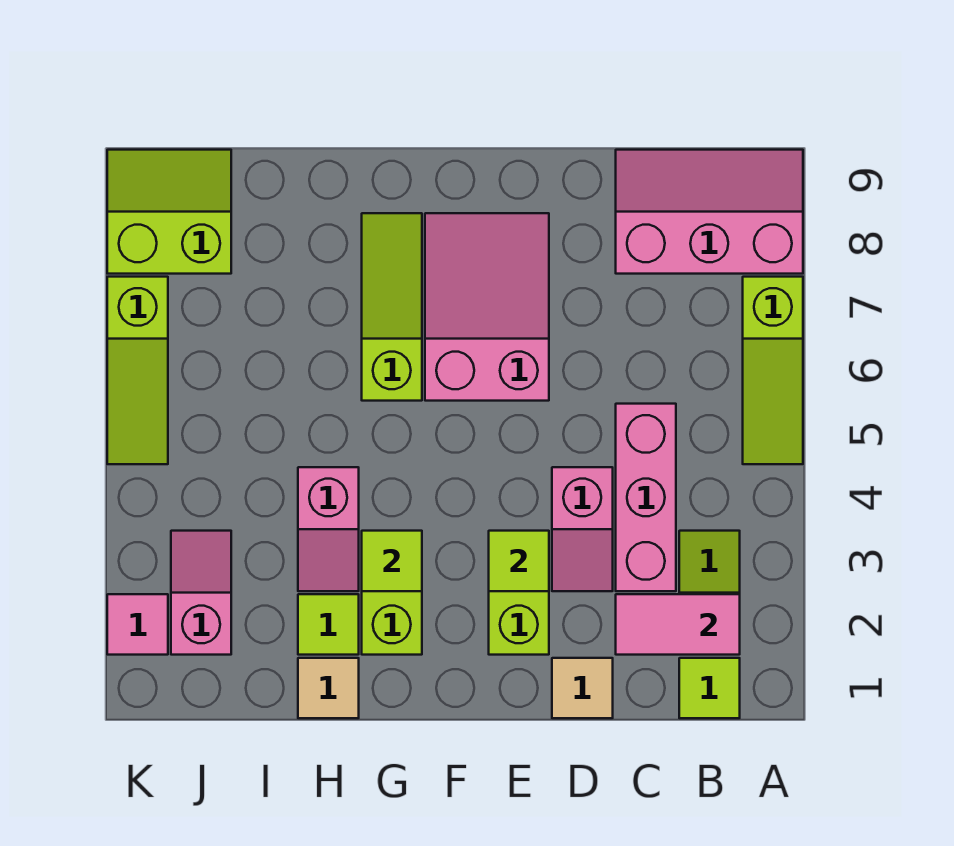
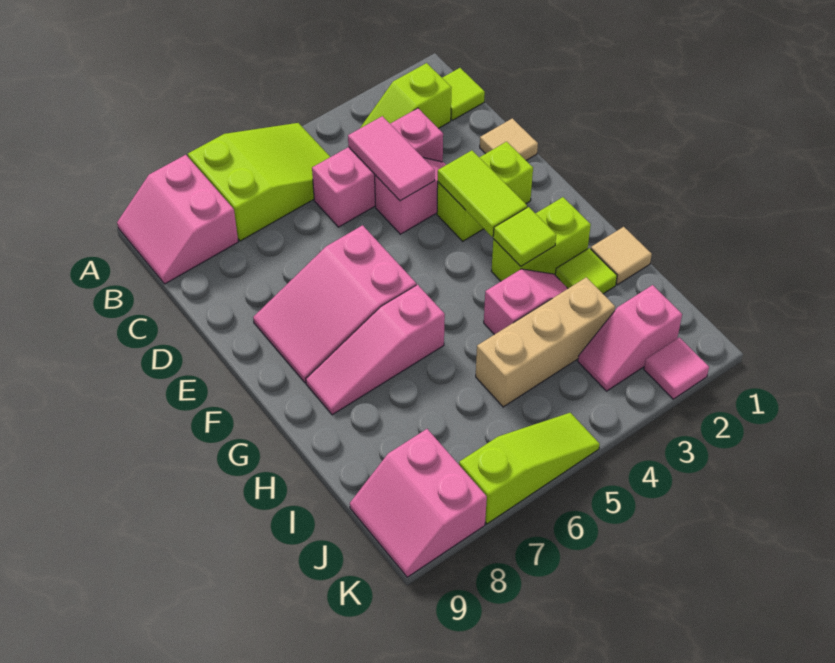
lime slope A5:A7 level 1 top 7 -> lime slope A5:B7 level 1 top 7
pink slope A8:C9 level 1 top 8 -> pink slope A8:B9 level 1 top 8
pink tile B2:C2 level 2 -> pink tile C4:D4 level 2
lime tile E3 level 2 -> lime tile E3:F3 level 2
lime slope G6:G8 level 1 top 6 -> pink slope G6:G8 level 1 top 6
none -> tan brick I3:I5 level 1
lime slope J8:K9 level 1 top 8 -> pink slope J8:K9 level 1 top 8

